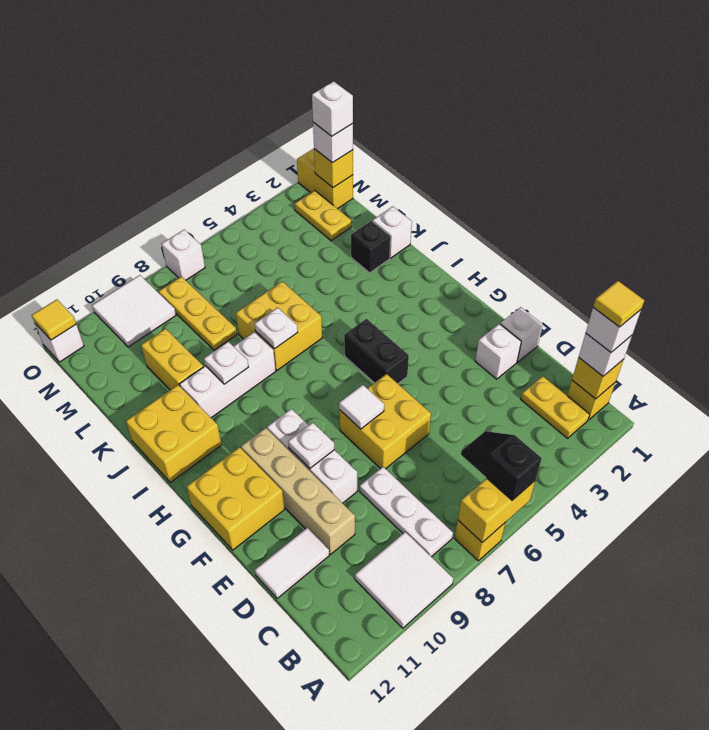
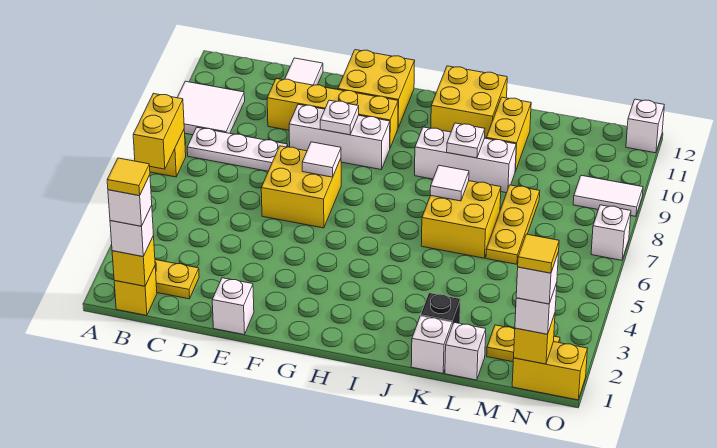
black slope A6:B6 level 3 top A -> none
tan brick D10:G10 level 1 -> yellow brick D10:G10 level 1
white brick E2 level 1 -> white brick L1 level 1
black brick G5:H5 level 1 -> none
white plate J7 level 2 -> white tile J7 level 2
white brick J8:J10 level 1 -> white brick I9:K9 level 1
yellow brick K10:L10 level 1 -> yellow brick K10:K11 level 1
yellow plate L8:N8 level 1 -> yellow plate L6:L8 level 1
white tile N9:O10 level 1 -> white tile N9:O9 level 1
yellow tile O12 level 2 -> yellow tile N1 level 5

